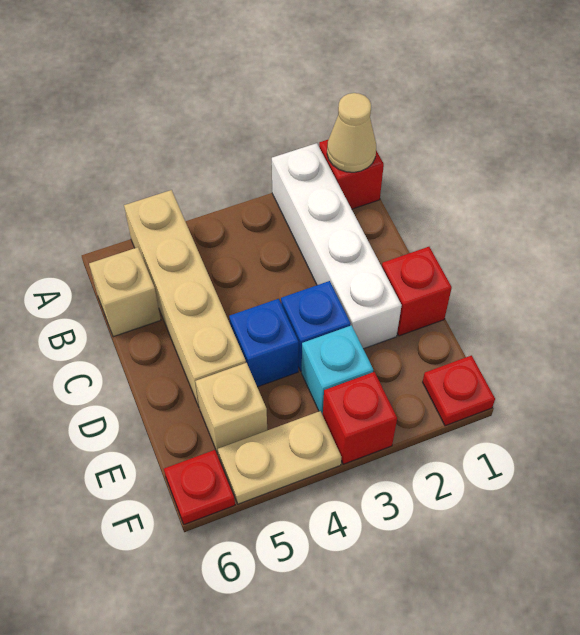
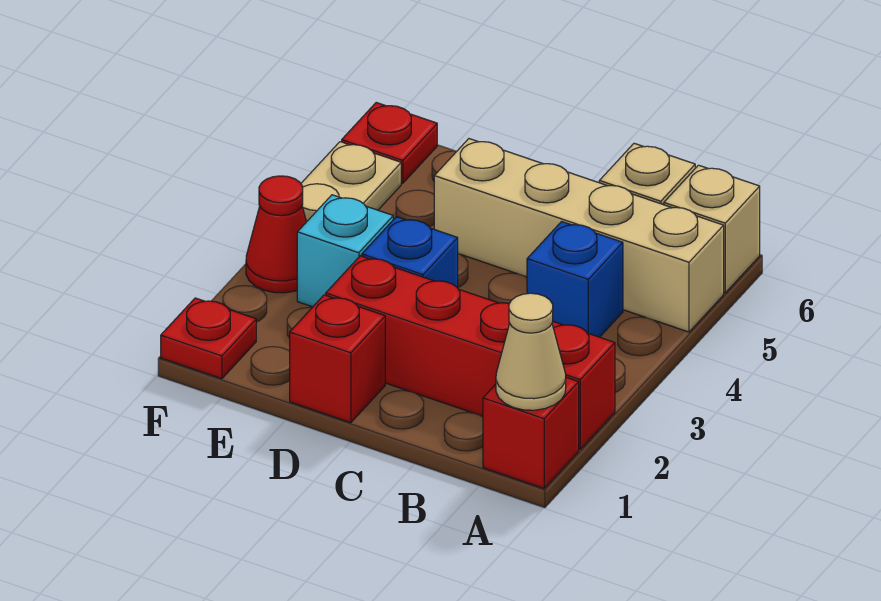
white brick A2:D2 level 1 -> red brick A2:D2 level 1
blue brick D4 level 1 -> blue brick B4 level 1
tan brick E5 level 1 -> tan brick A6 level 1
red brick F3 level 1 -> red cone F3 level 1

